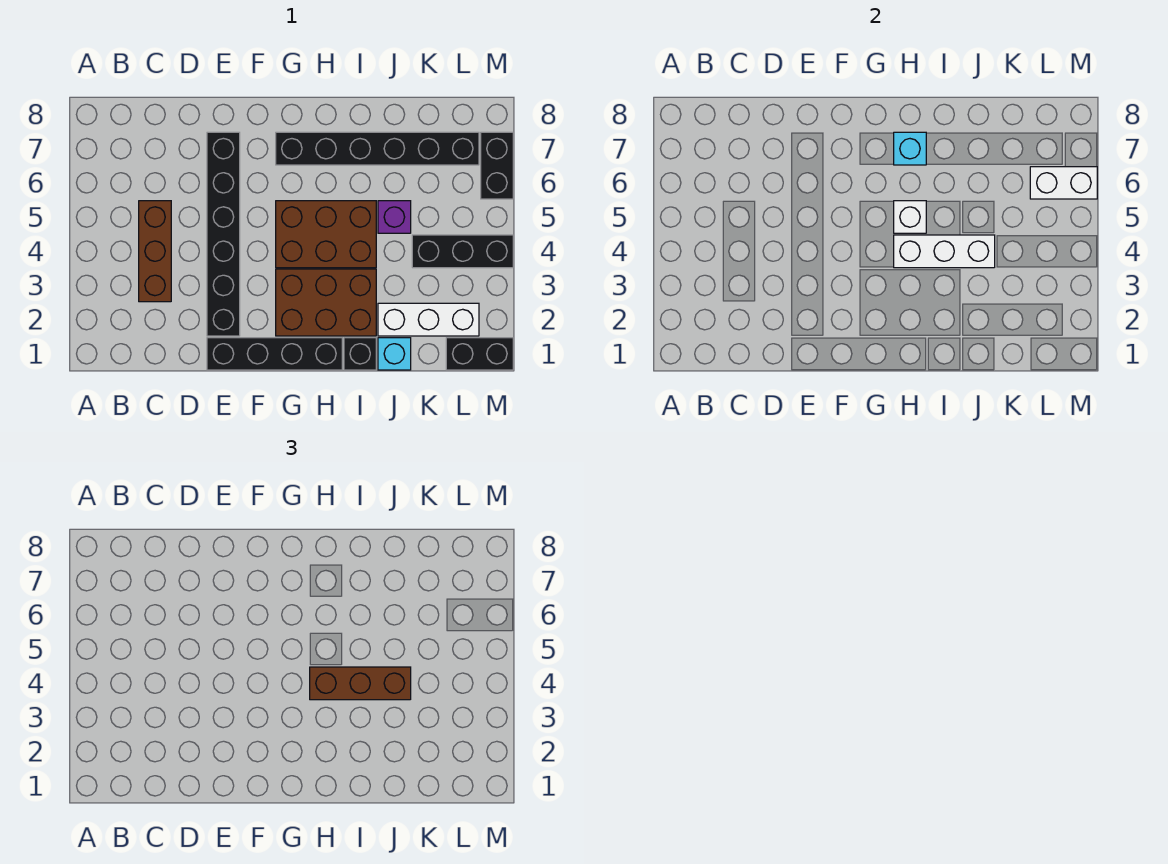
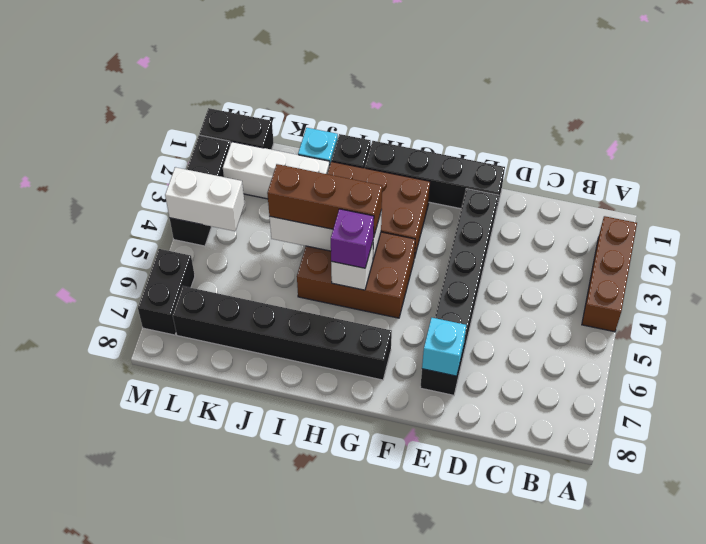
brown brick C3:C5 level 1 -> brown brick A2:A4 level 1
cyan brick H7 level 2 -> cyan brick E7 level 2
purple brick J5 level 1 -> purple brick H5 level 3
black brick K4:M4 level 1 -> black brick M2:M4 level 1
white brick L6:M6 level 2 -> white brick L4:M4 level 2

